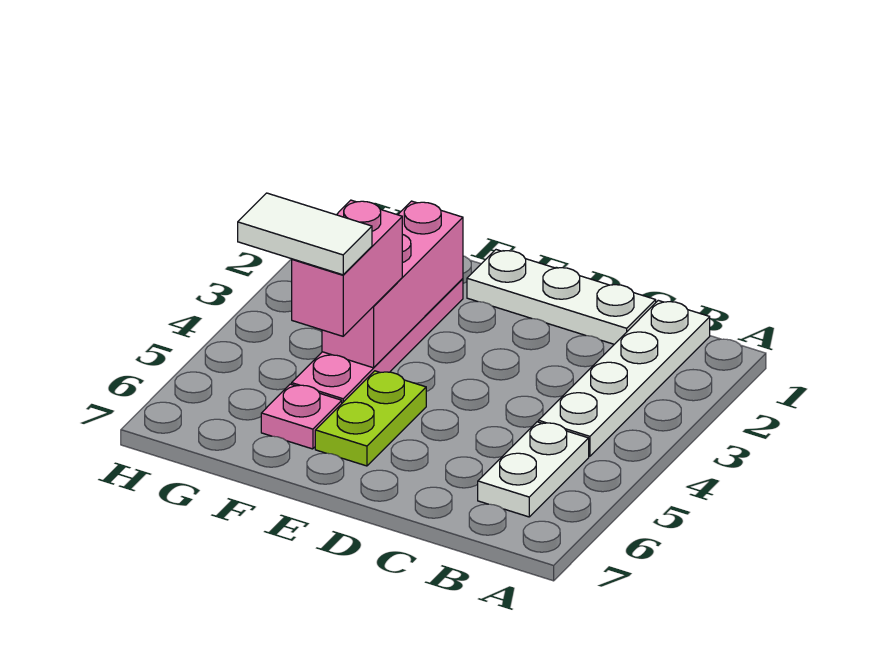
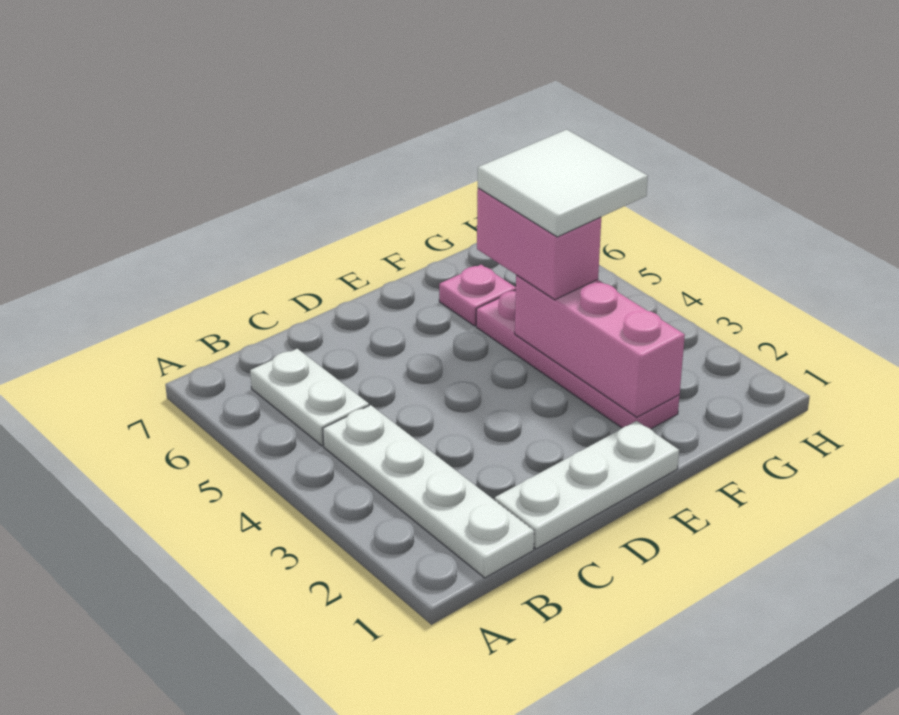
lime plate E5:E6 level 1 -> none
white tile F5:G5 level 4 -> white tile F4:G5 level 4

